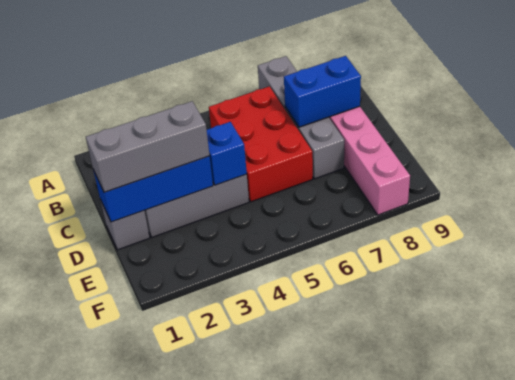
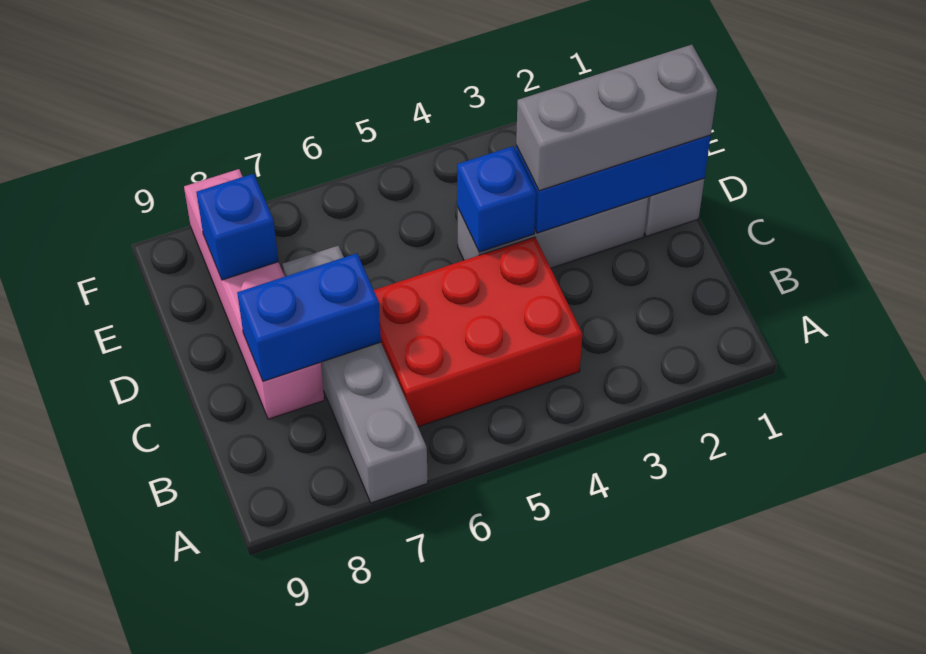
red brick B5:D6 level 1 -> red brick B4:C6 level 1
none -> blue brick E8 level 2

